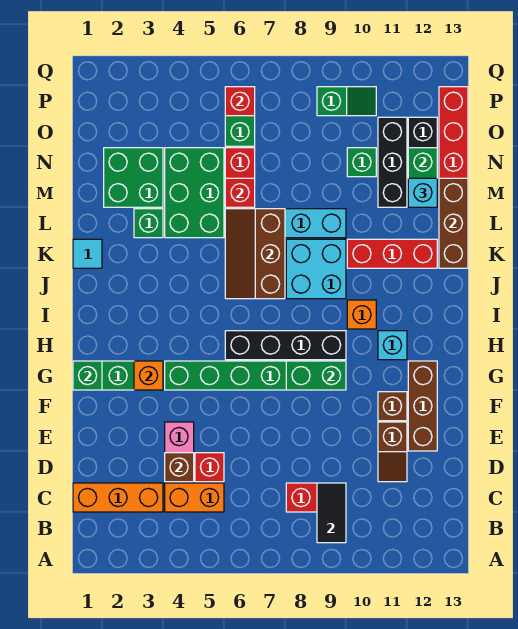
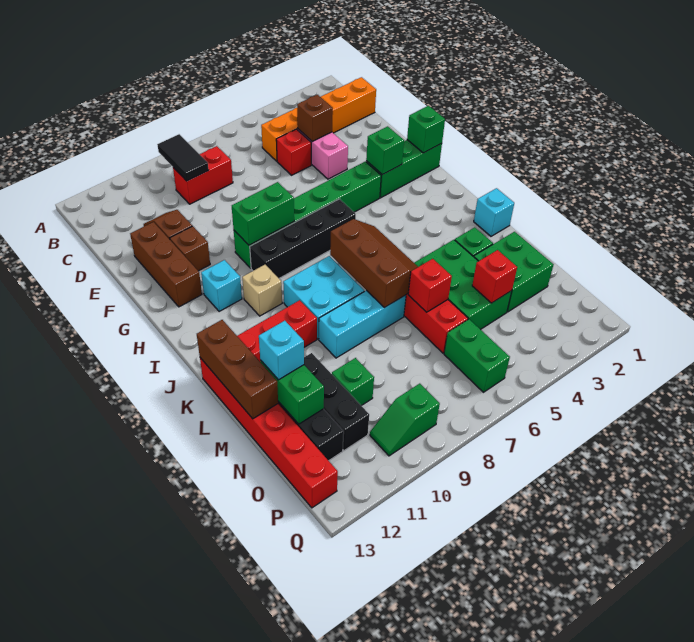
orange brick G3 level 2 -> green brick G3 level 2
orange brick I10 level 1 -> tan brick I10 level 1
cyan tile K1 level 1 -> cyan brick K1 level 1
red brick P6 level 2 -> red brick N4 level 2

